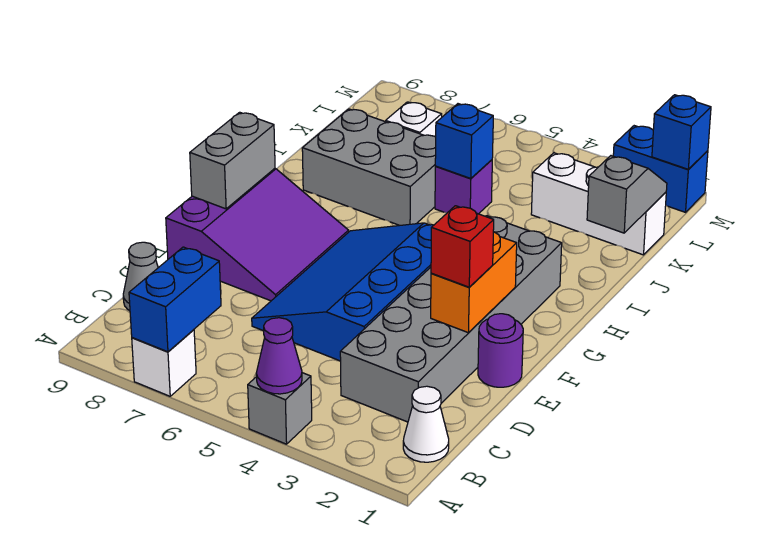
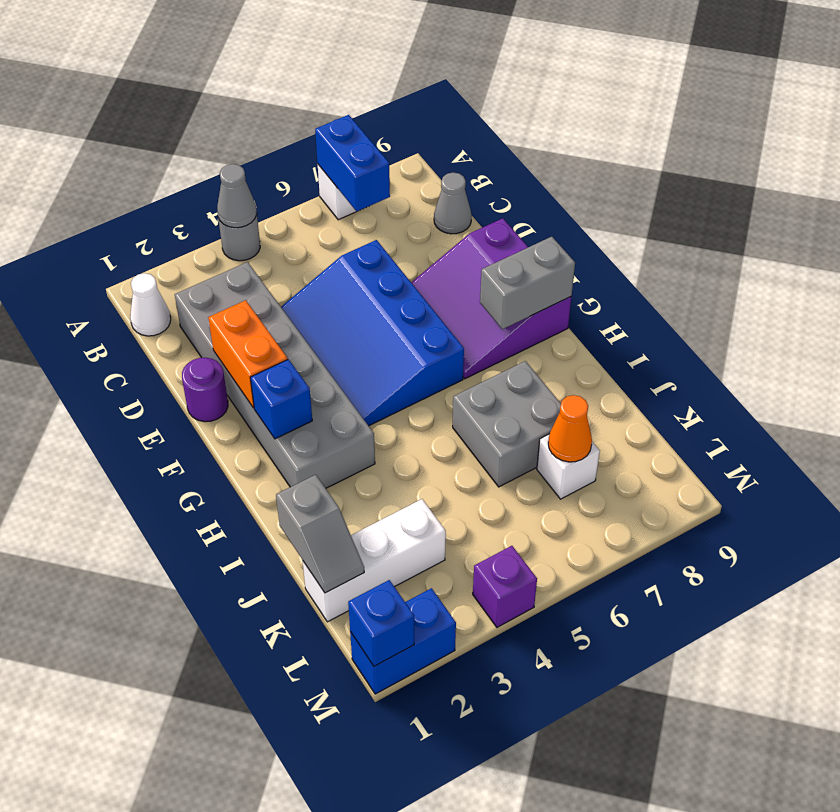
grey brick A4 level 1 -> grey round brick A4 level 1
purple cone A4 level 2 -> grey cone A4 level 2
blue slope D4:G6 level 1 top 4 -> blue slope D4:G6 level 1 top 6
red brick E2 level 3 -> none
grey brick F9:G9 level 2 -> grey brick G8:G9 level 2
grey brick I6:J8 level 1 -> grey brick I6:J7 level 1
purple brick J5 level 1 -> purple brick M4 level 1
blue brick J5 level 2 -> blue brick G2 level 2
none -> orange cone K7 level 2

